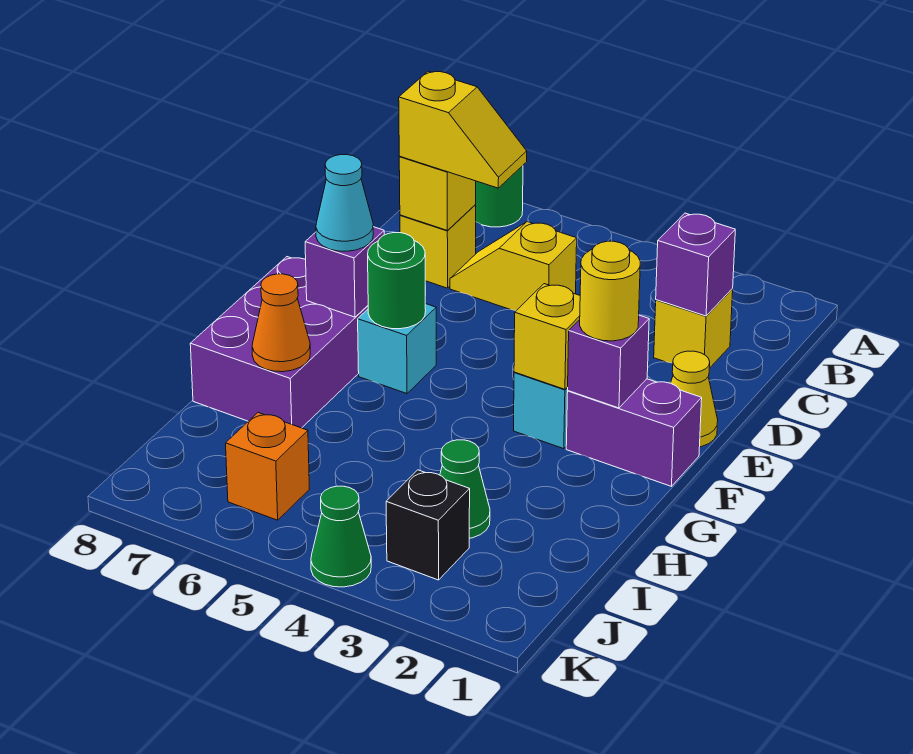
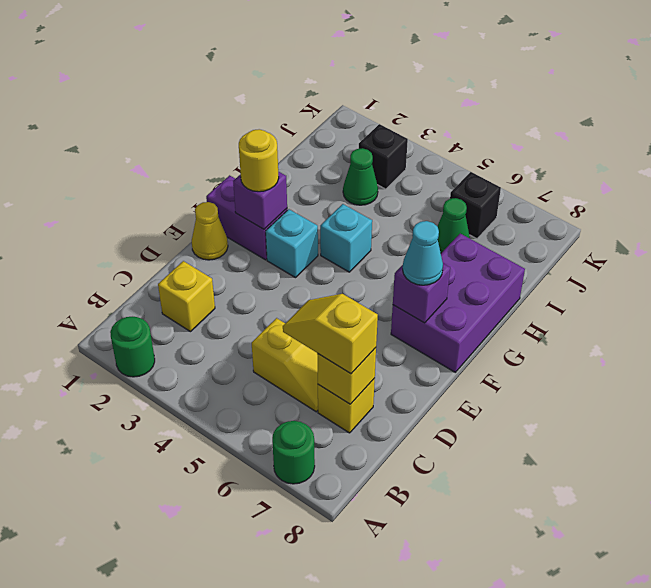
purple brick C2 level 2 -> none
yellow brick F3 level 2 -> none
cyan brick F6 level 1 -> cyan brick G4 level 1
green round brick F6 level 2 -> green round brick A2 level 1
orange cone H7 level 2 -> none
orange brick J6 level 1 -> black brick J6 level 1
green cone K4 level 1 -> green cone I6 level 1

